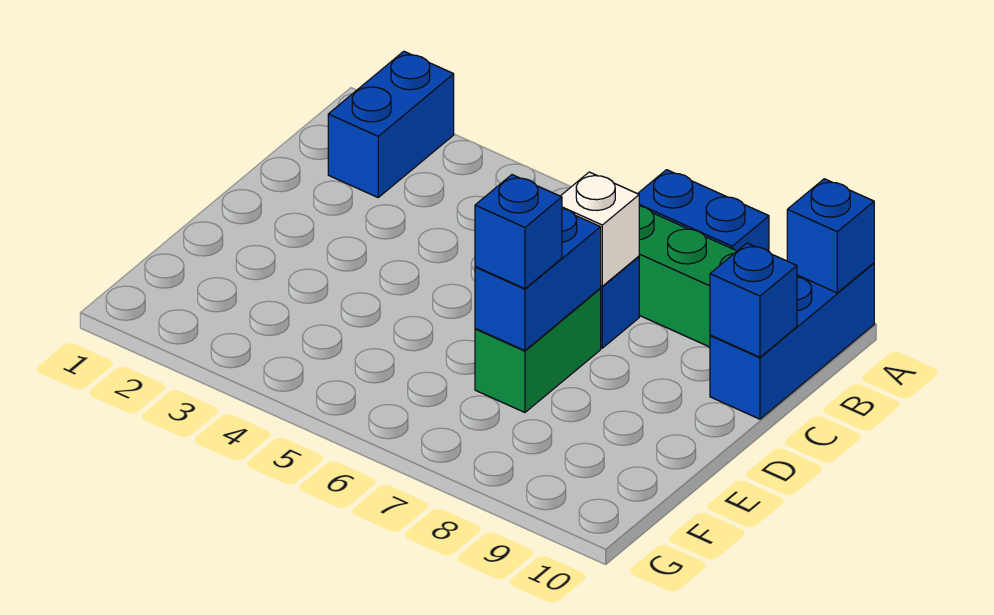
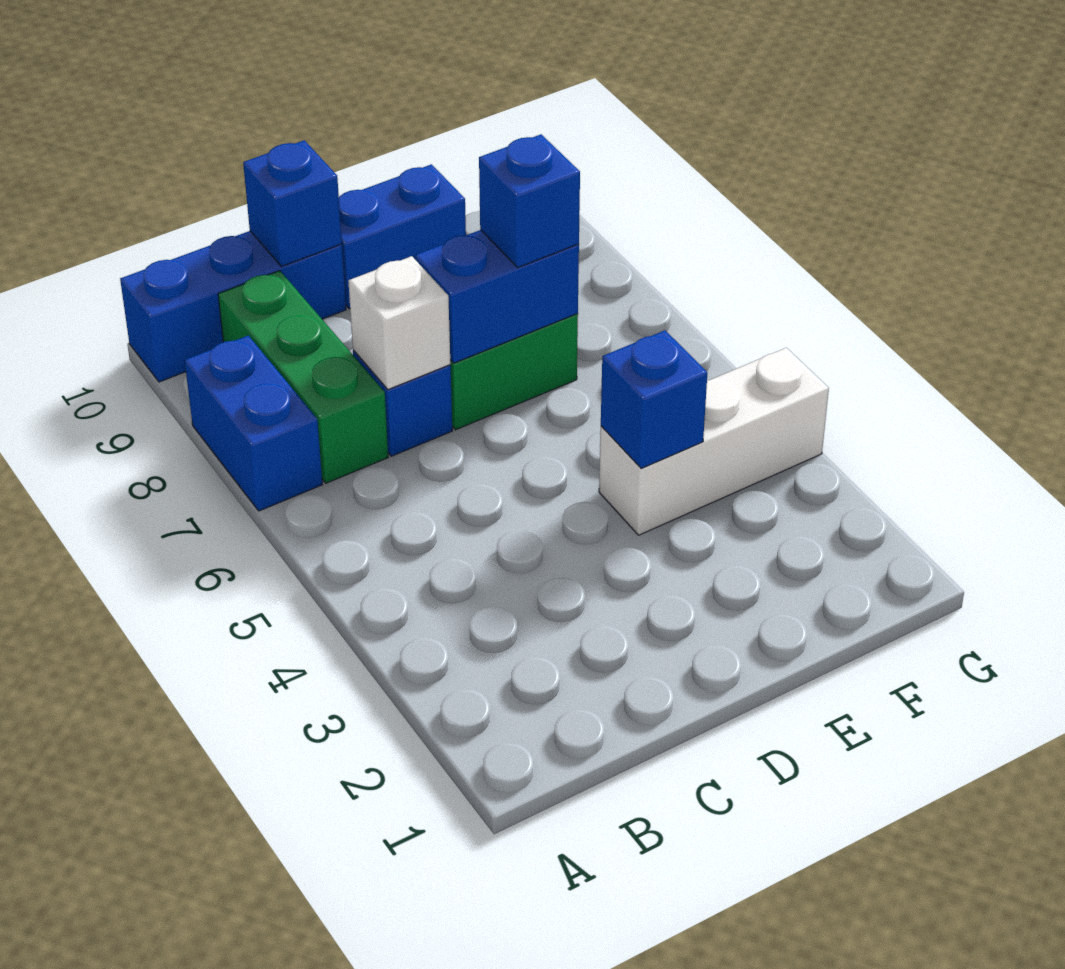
blue brick A2:B2 level 1 -> blue brick D10:E10 level 1
blue brick A10 level 2 -> blue brick E4 level 2
none -> white brick E4:G4 level 1

